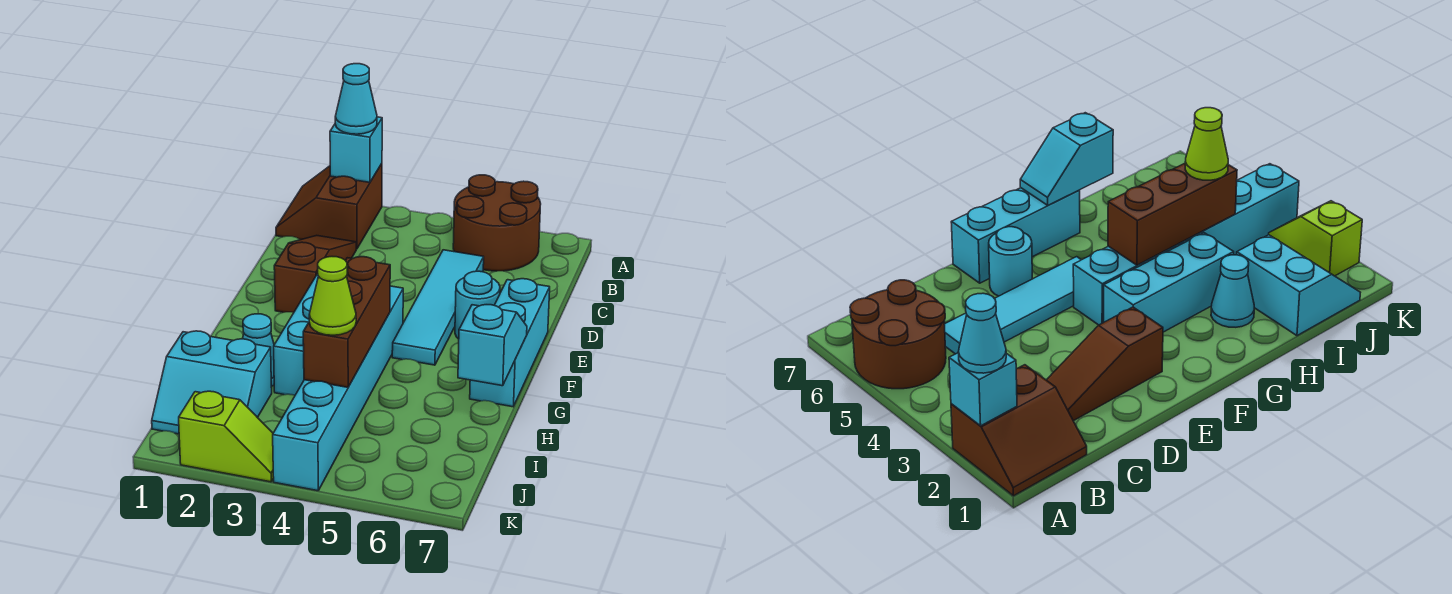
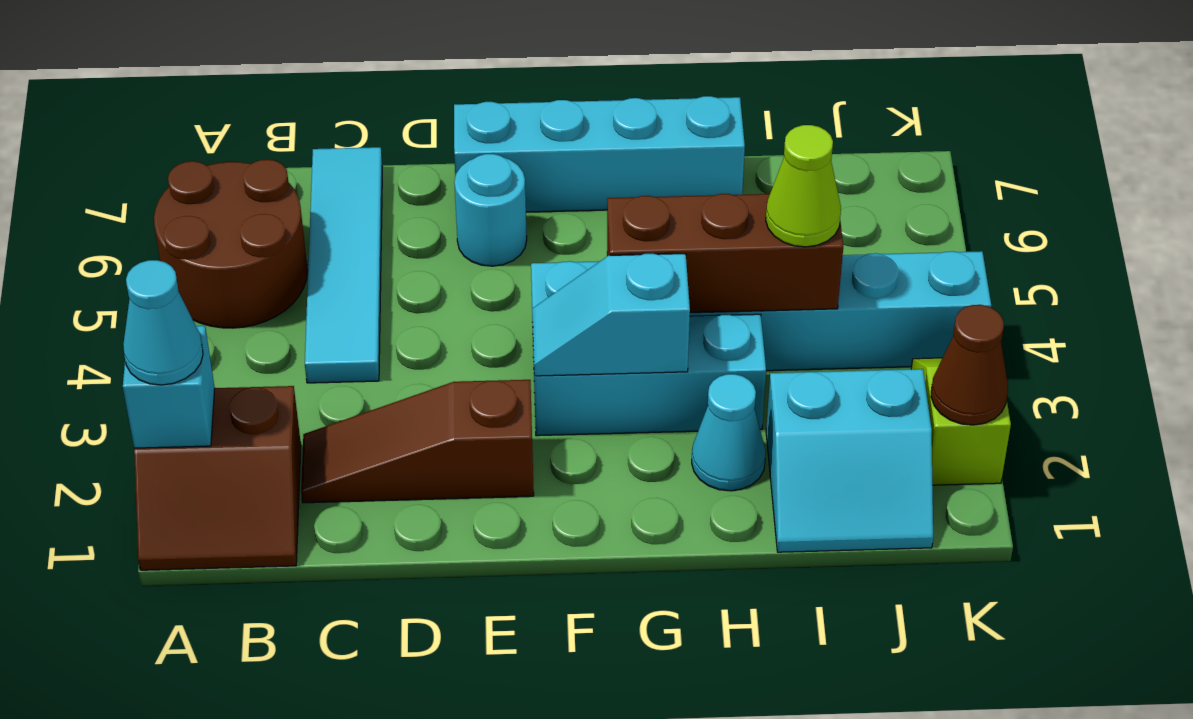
cyan tile C5:F5 level 1 -> cyan tile C4:C7 level 1
cyan brick E7:G7 level 1 -> cyan brick E7:H7 level 1
cyan slope G7:H7 level 2 top H -> cyan slope F3:G3 level 2 top G
cyan slope I1:J2 level 1 top I -> cyan slope I1:J2 level 1 top 2
none -> brown cone K2 level 2

